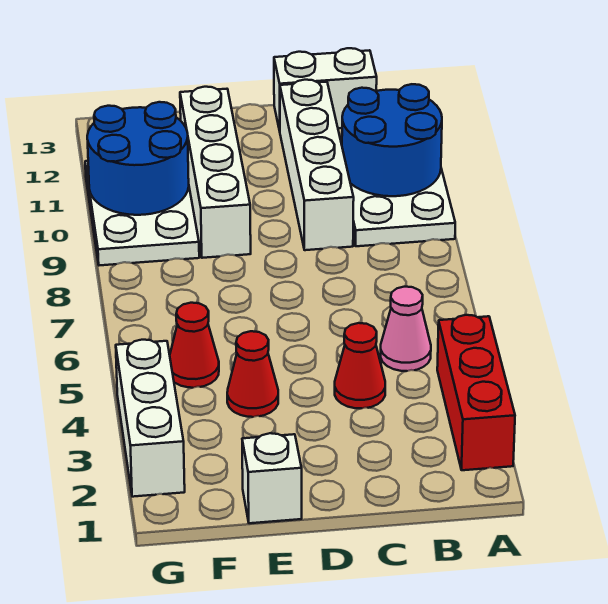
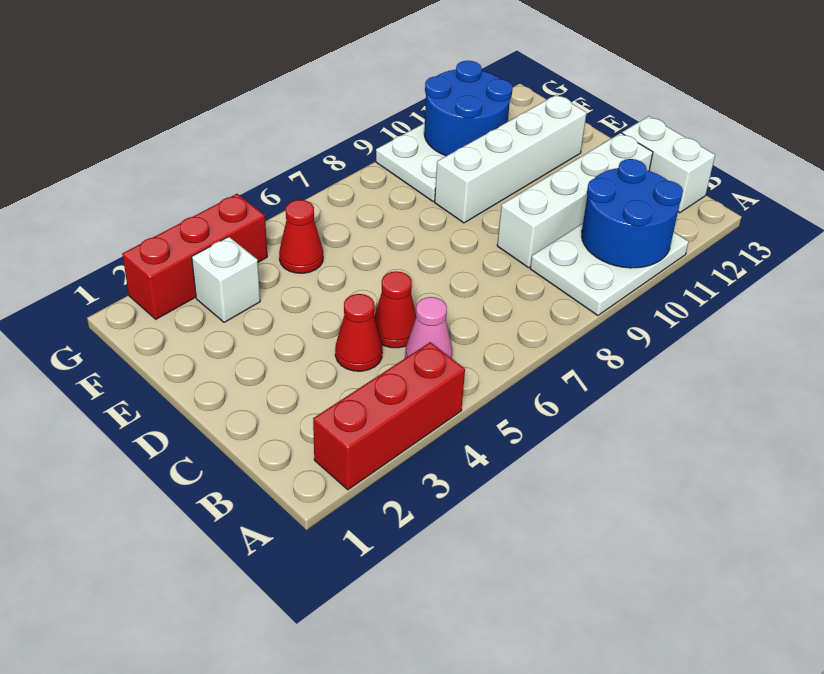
white brick E1 level 1 -> white brick F3 level 1
red cone E4 level 1 -> red cone C5 level 1
white brick G2:G4 level 1 -> red brick G2:G4 level 1

